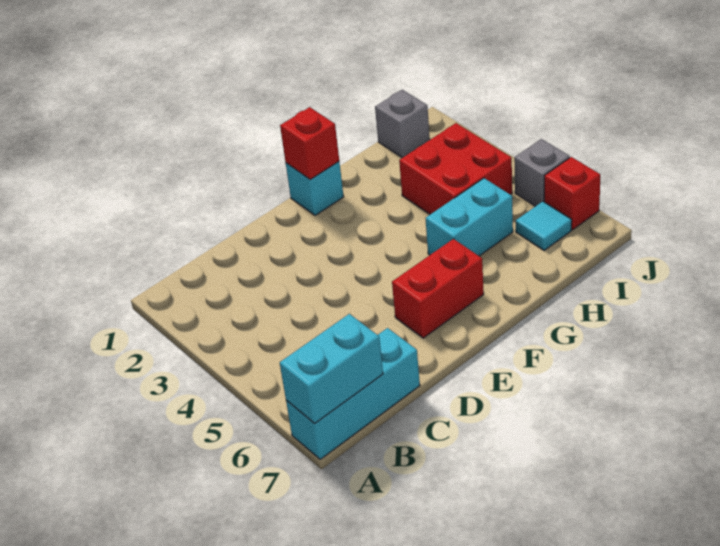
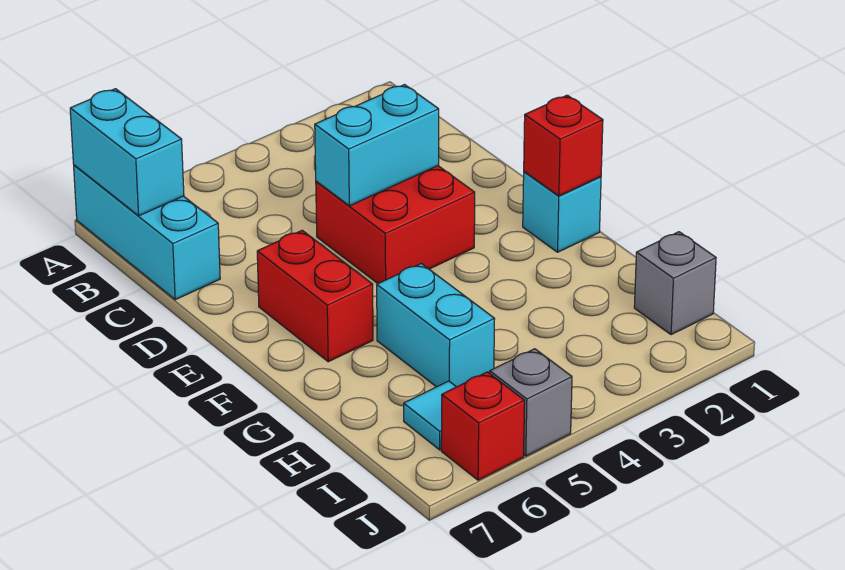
none -> cyan brick D3:D4 level 2
red brick H3:I4 level 1 -> red brick D3:E4 level 1

